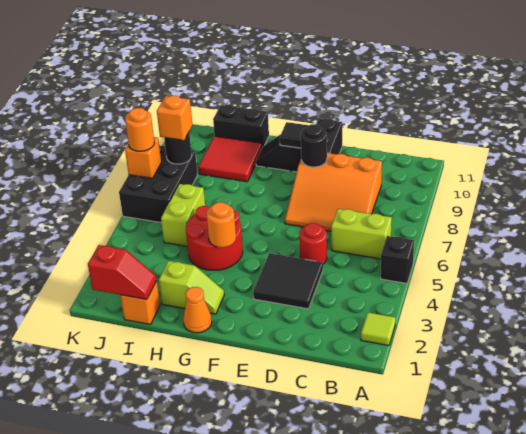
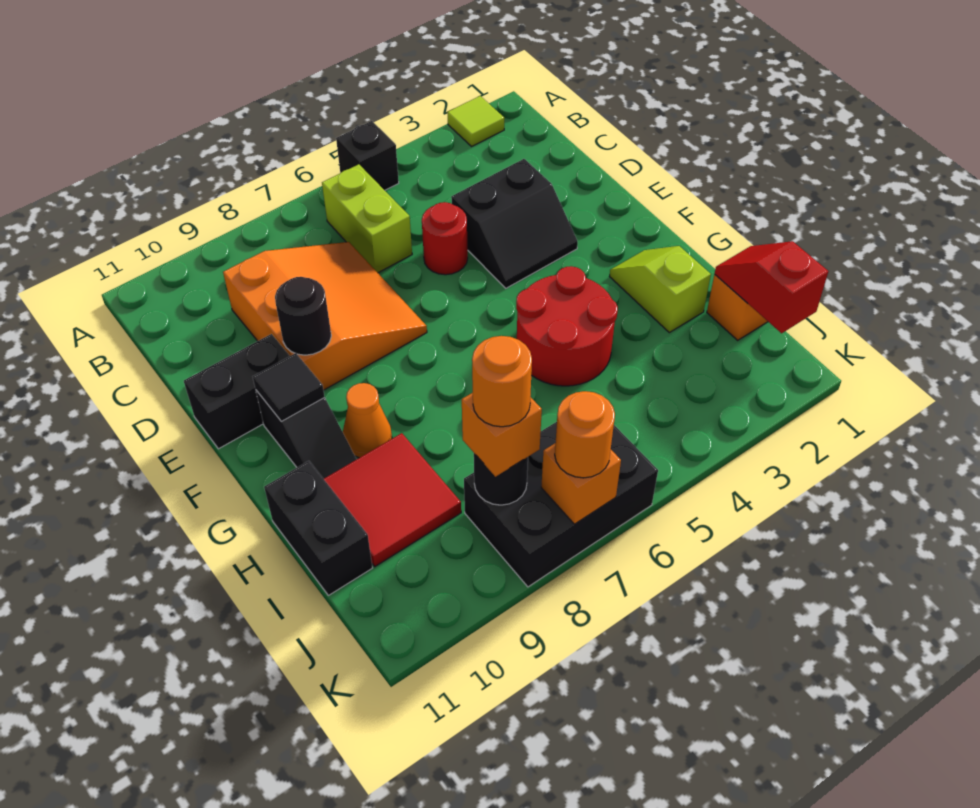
black tile D3:E4 level 1 -> black slope D3:E4 level 1 top D
orange cone G1 level 1 -> orange cone G9 level 1
orange round brick G4 level 2 -> orange round brick J8 level 4
lime brick I5:I6 level 1 -> none

